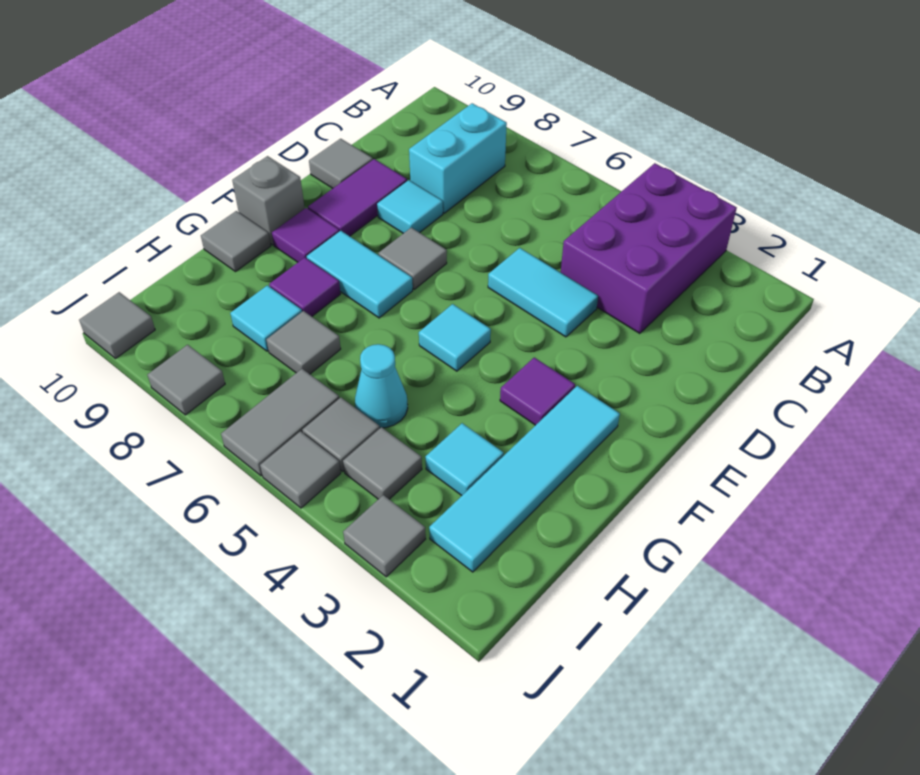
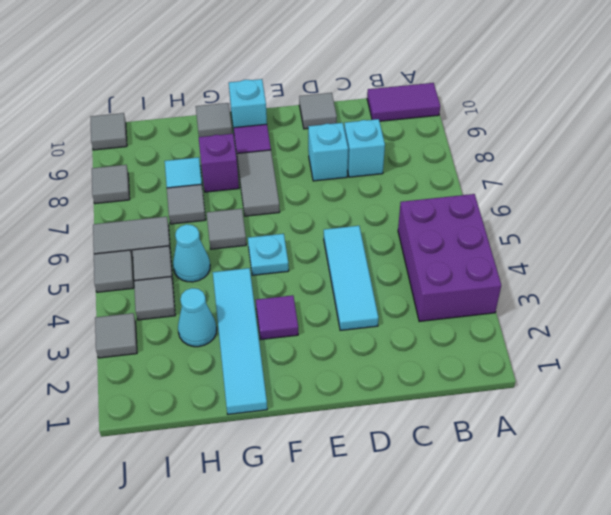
purple brick A3:C4 level 1 -> purple brick A3:B5 level 1
cyan brick B8:C8 level 1 -> cyan brick C8 level 1
cyan tile D4:D5 level 1 -> cyan tile D3:D5 level 1
cyan tile D8 level 1 -> cyan brick D8 level 1
purple tile D9:E9 level 1 -> purple tile A10:B10 level 1
grey tile E7 level 1 -> grey tile G6 level 1
cyan tile F2:I2 level 1 -> cyan tile G1:G4 level 1
cyan tile F5 level 1 -> cyan plate F5 level 1
cyan tile F7:F8 level 1 -> grey tile F7:F8 level 1
grey brick F10 level 1 -> cyan brick F10 level 1
purple tile G8 level 1 -> purple brick G8 level 1
cyan tile H3 level 1 -> cyan cone H3 level 1

